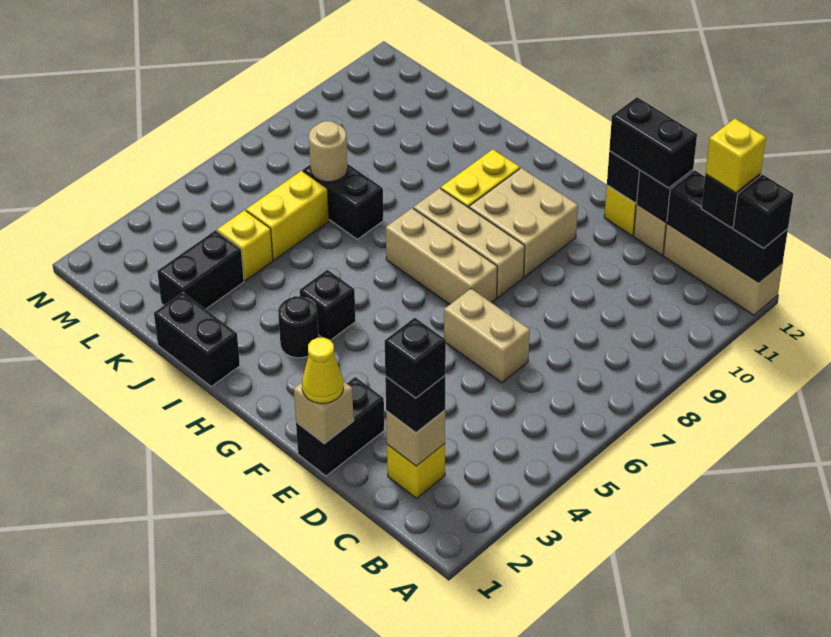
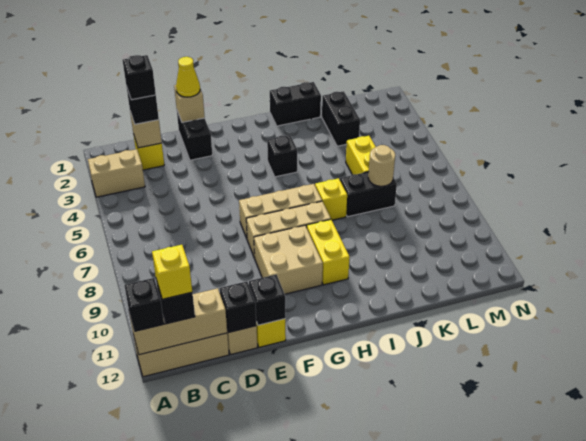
black brick A12:C12 level 2 -> tan brick A12:C12 level 2
tan brick D6:E6 level 1 -> tan brick A3:B3 level 1
black brick D12:E12 level 3 -> none
black round brick H3 level 1 -> none
yellow brick K4 level 1 -> yellow brick I7 level 1

